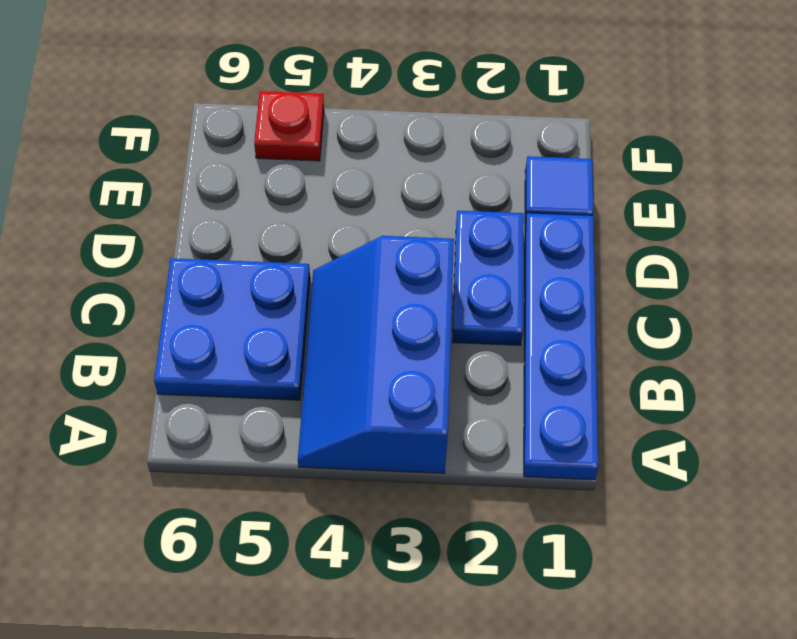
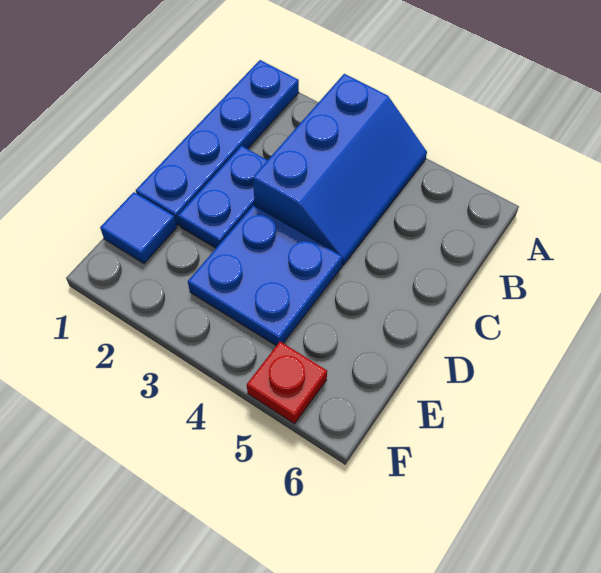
blue plate B5:C6 level 1 -> blue plate D3:E4 level 1

